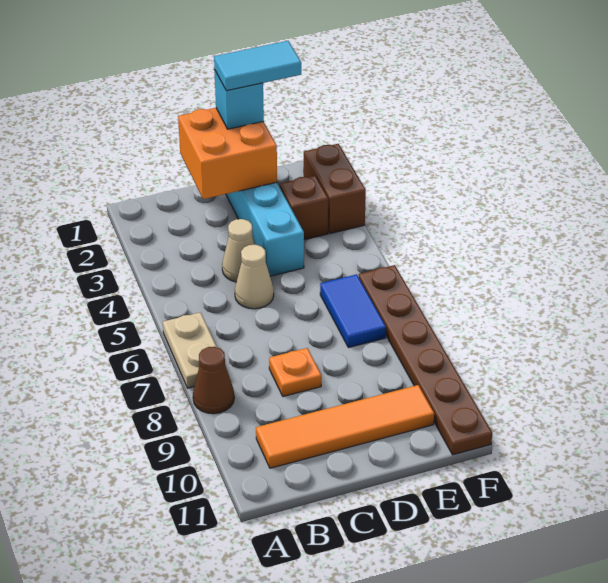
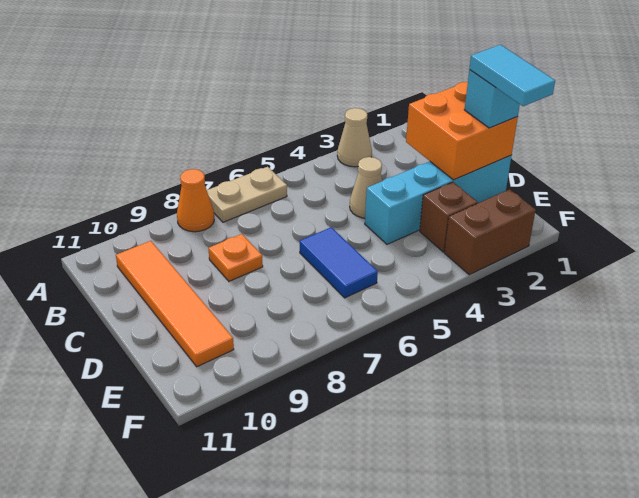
brown cone A8 level 1 -> orange cone A8 level 1
tan cone C5 level 1 -> tan cone A3 level 1
blue tile E6:E7 level 1 -> blue tile D6:E6 level 1
brown plate F6:F11 level 1 -> none

